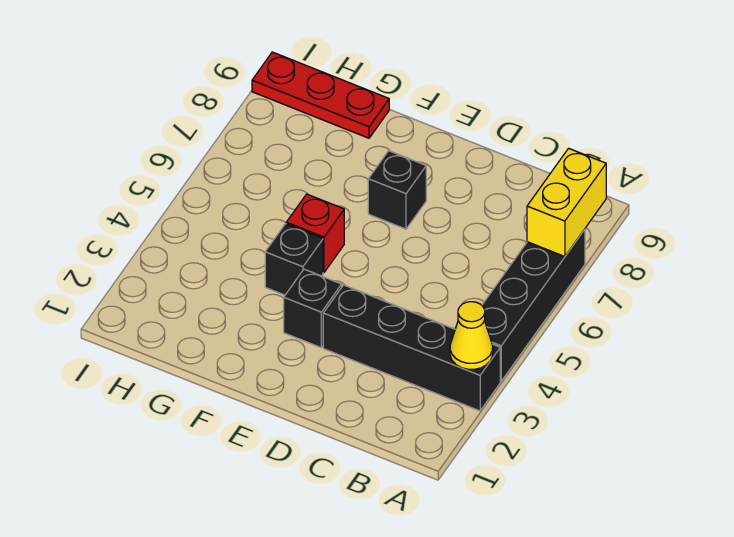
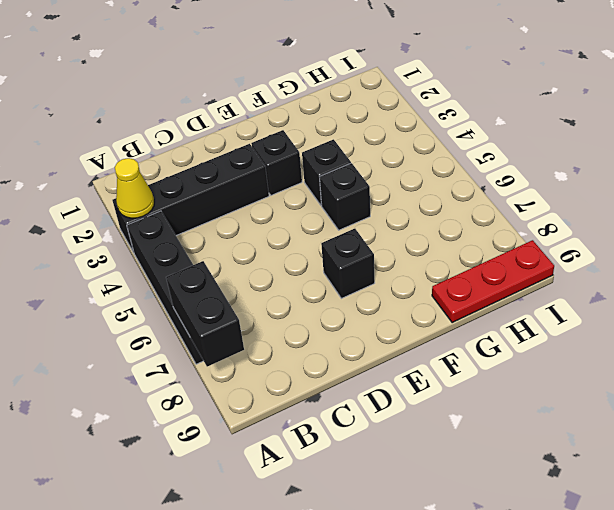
yellow brick A7:A8 level 2 -> black brick A7:A8 level 2
red brick F5 level 1 -> black brick F5 level 1

